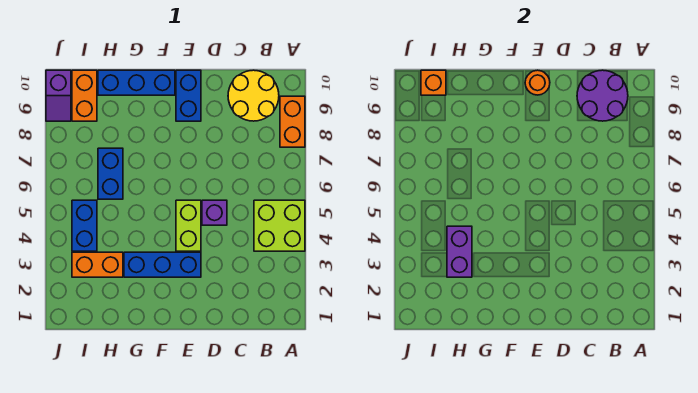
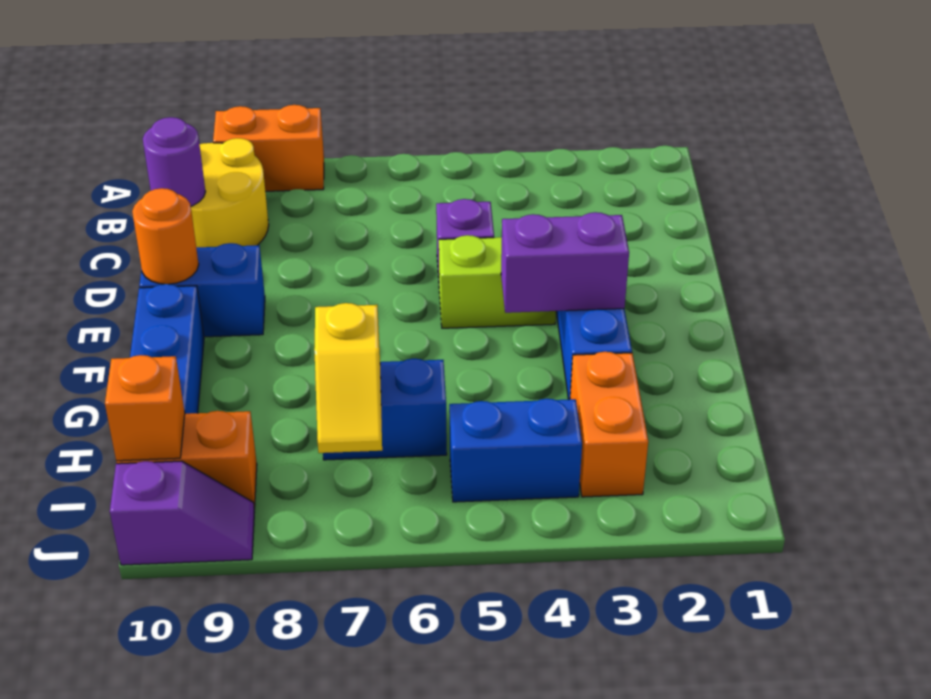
lime brick A4:B5 level 1 -> none
purple round brick B9:C10 level 2 -> purple round brick C10 level 2
purple brick H3:H4 level 2 -> purple brick F3:F4 level 2
none -> yellow slope H7:I7 level 2 top H

